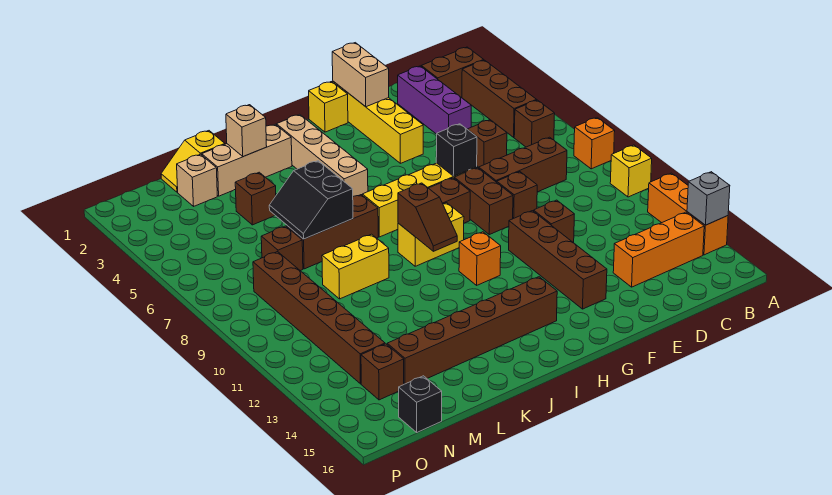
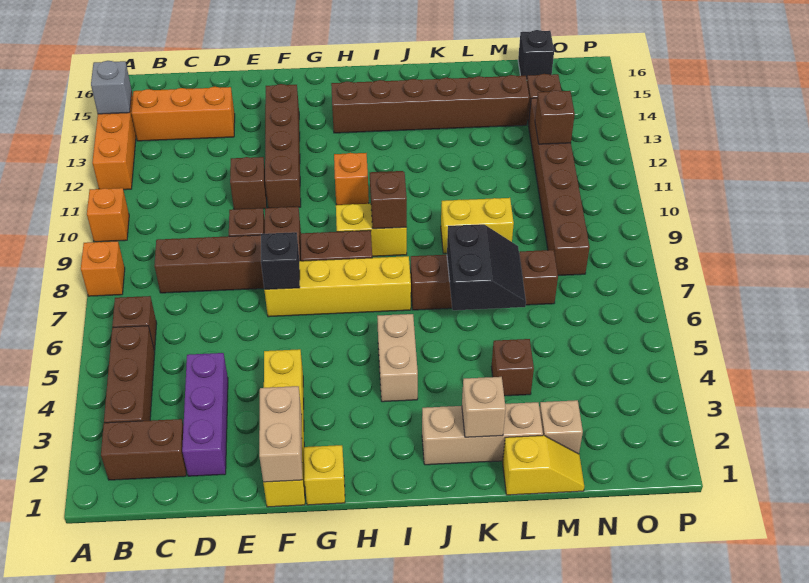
yellow brick A10 level 1 -> orange brick A10 level 1
brown brick D6 level 1 -> brown brick N12 level 2
tan brick I2:I5 level 1 -> tan brick I4:I5 level 1

